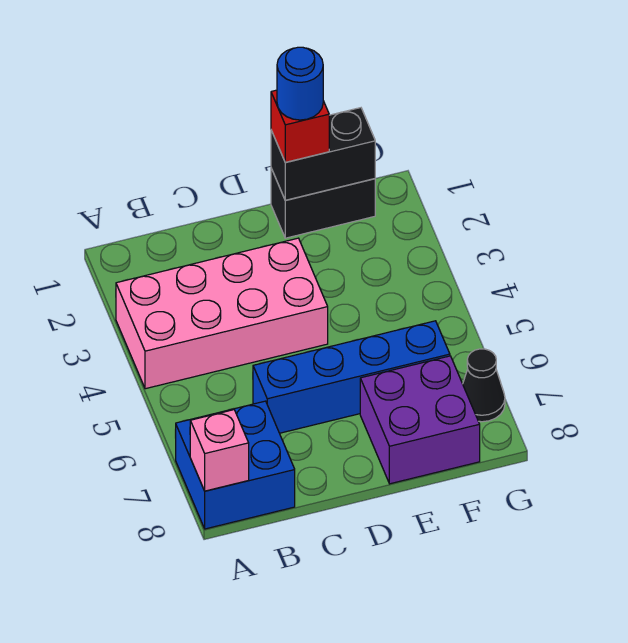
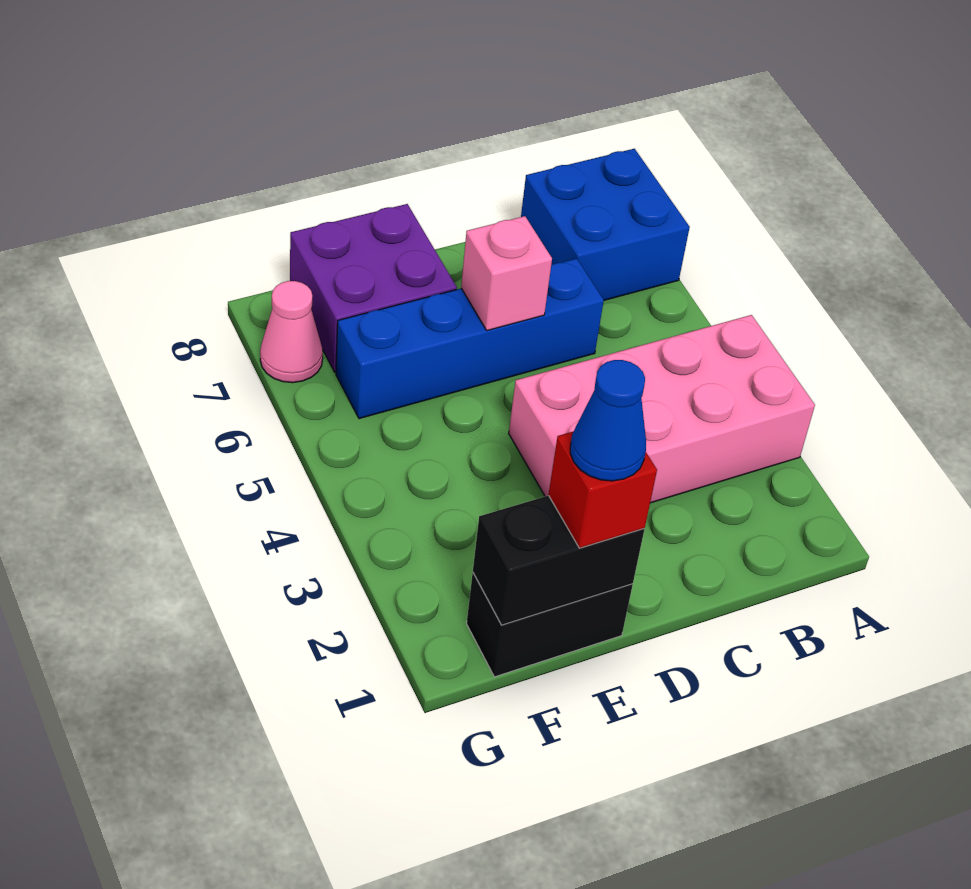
pink brick A8 level 2 -> pink brick D6 level 2
blue round brick E1 level 4 -> blue cone E1 level 4
black cone G7 level 1 -> pink cone G7 level 1

